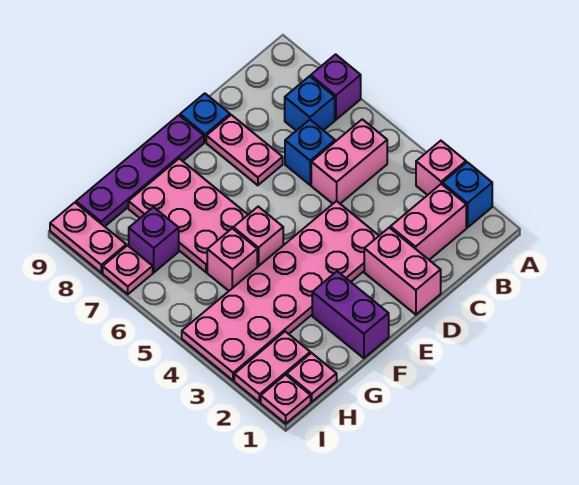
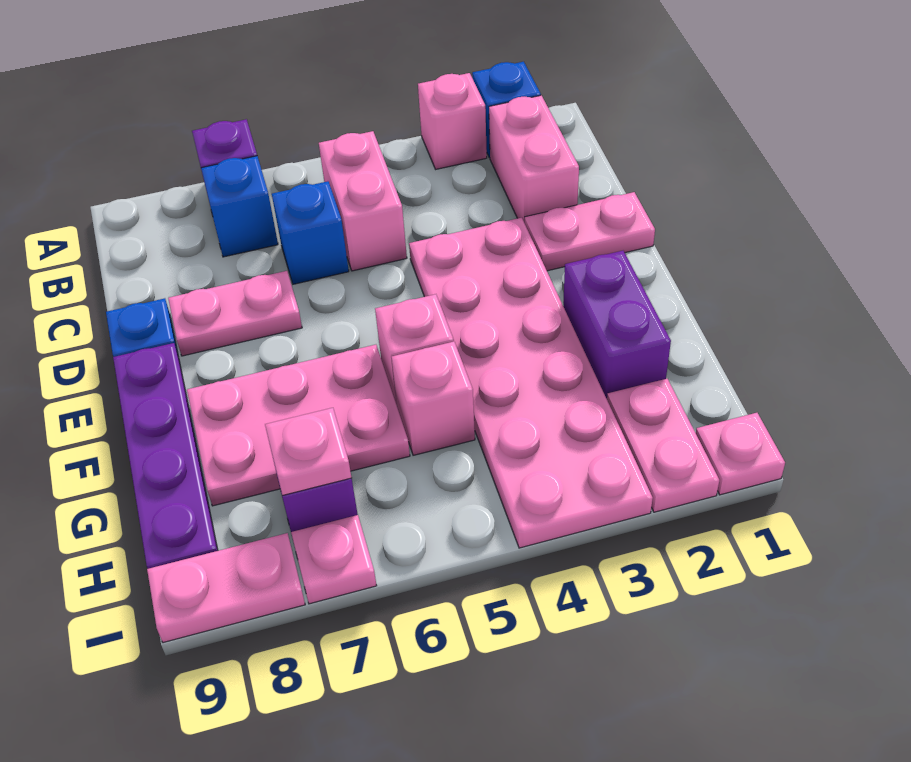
pink brick D1:D2 level 1 -> pink plate D1:D2 level 1
purple brick F1:F2 level 1 -> purple brick F2:G2 level 1
pink plate H1 level 1 -> pink plate H7 level 2

